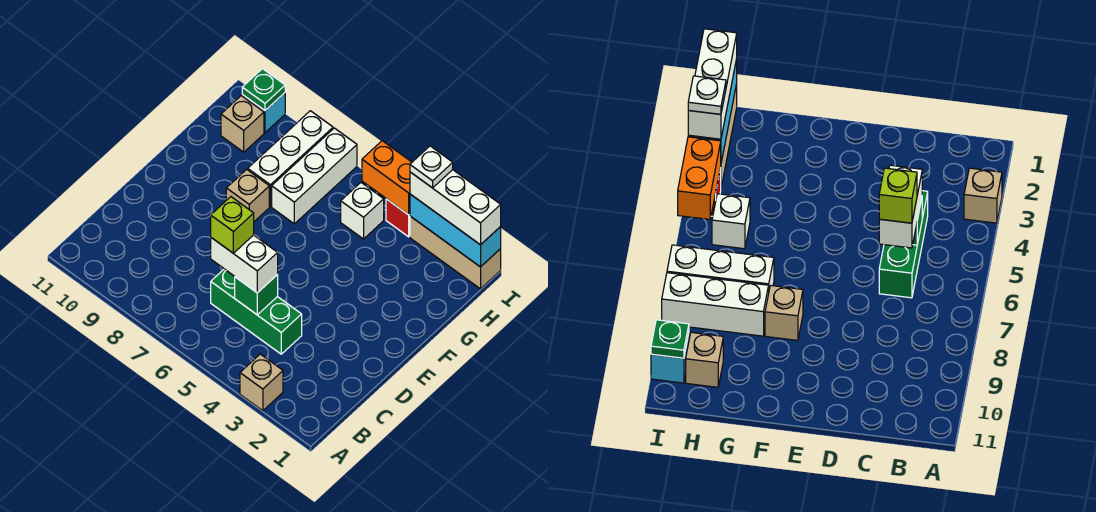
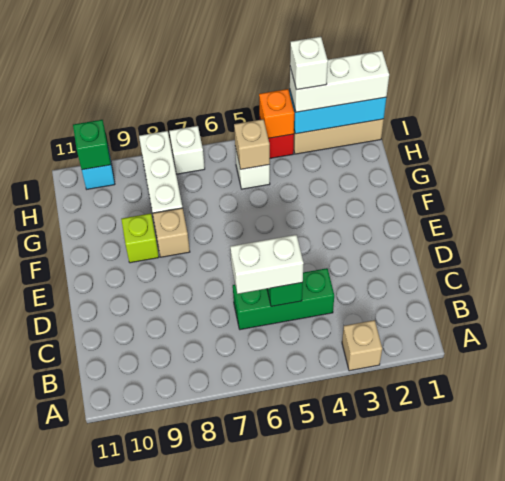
lime brick C6 level 4 -> lime brick F9 level 1
white brick G7:I7 level 1 -> white brick I7 level 1
tan brick H10 level 1 -> tan brick H5 level 2
white plate I3 level 4 -> white brick I3 level 4
orange brick I4:I5 level 2 -> orange brick I4 level 2
green plate I10 level 2 -> green brick I10 level 2

